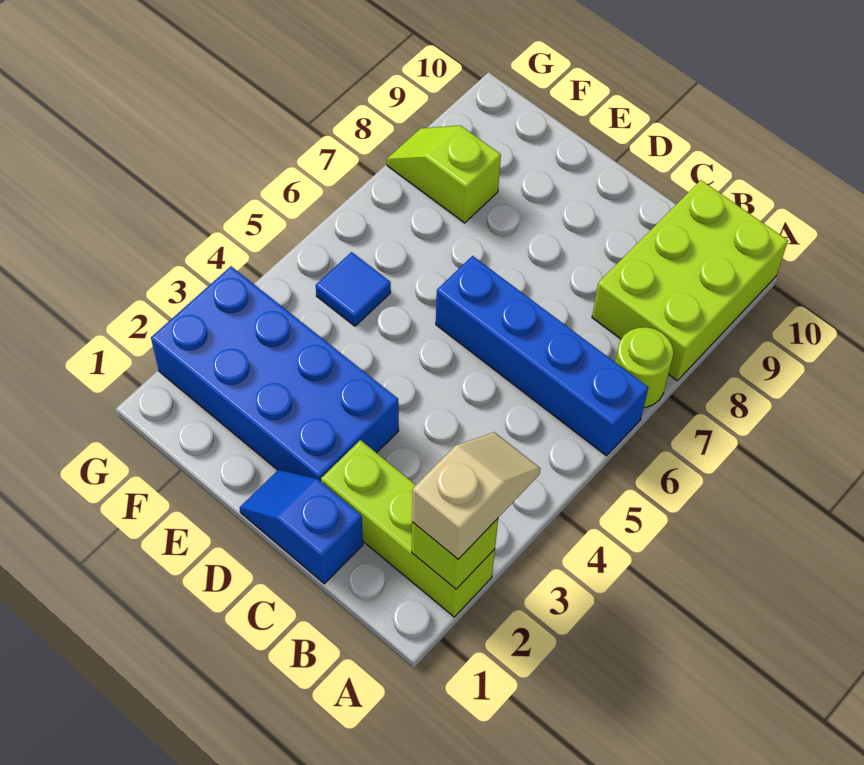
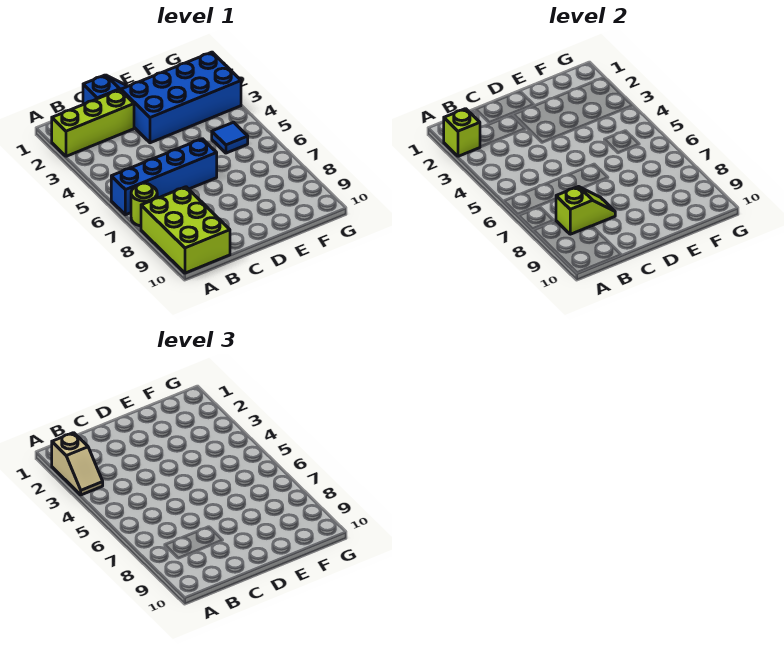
lime slope F8:G8 level 1 top F -> lime slope B8:C8 level 2 top B

